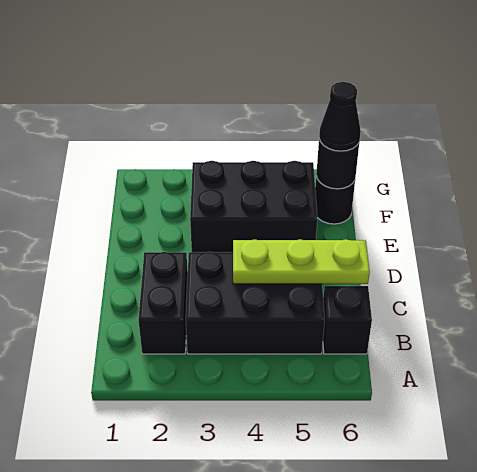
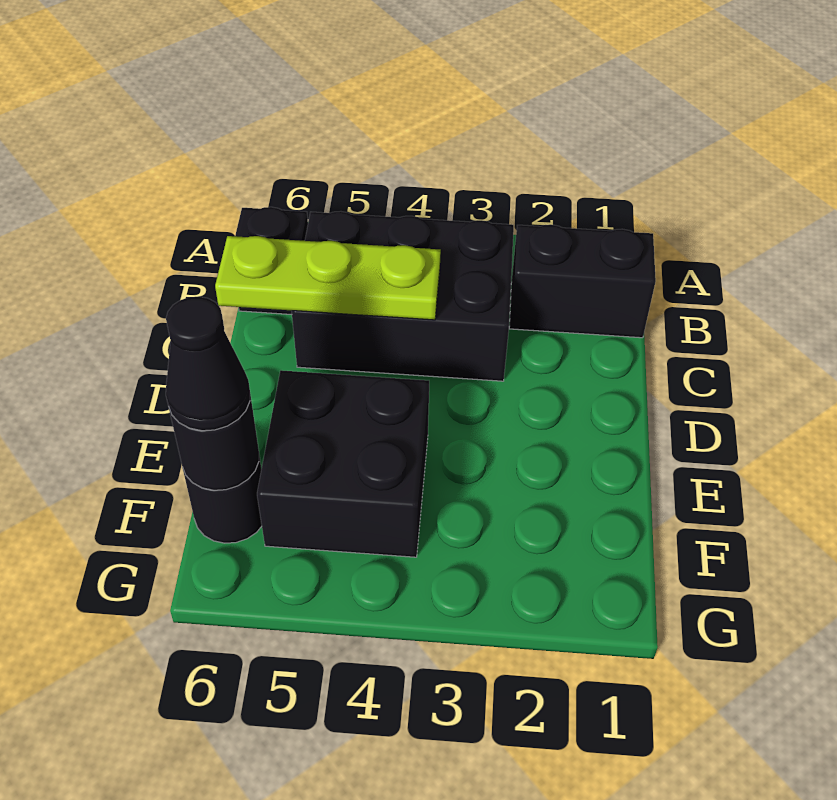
black brick B2:C2 level 1 -> black brick B1:B2 level 1
black brick E3:F5 level 1 -> black brick E4:F5 level 1

